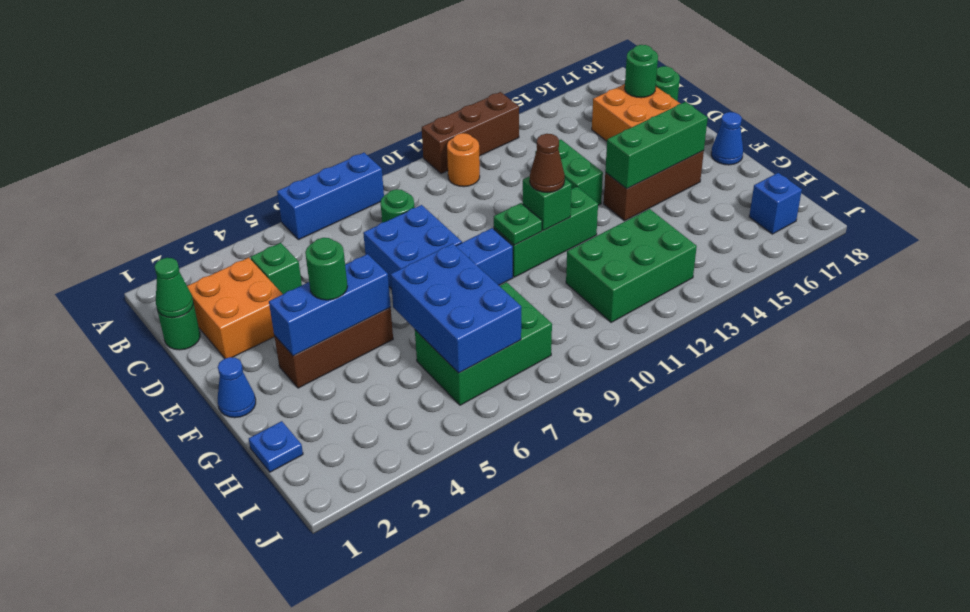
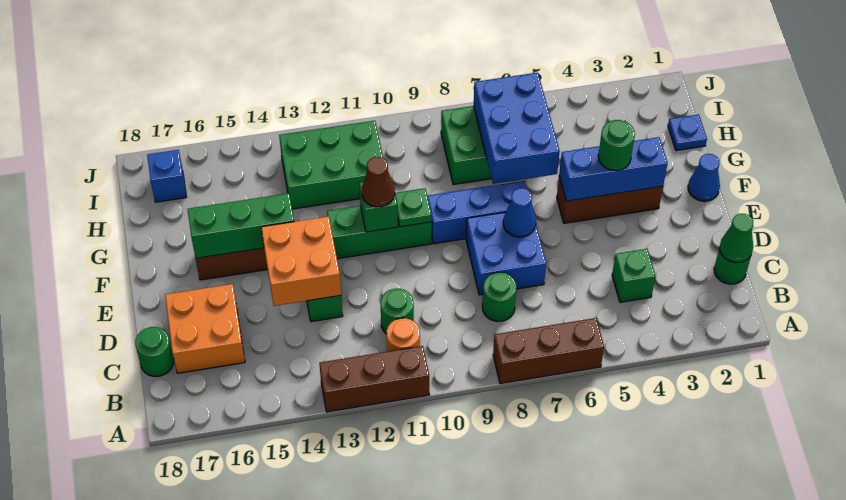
blue brick A6:A8 level 1 -> brown brick A6:A8 level 1
orange brick C2:D3 level 1 -> orange brick D13:E14 level 2
green round brick C17 level 2 -> green round brick C11 level 1
blue cone F18 level 1 -> blue cone E7 level 2

